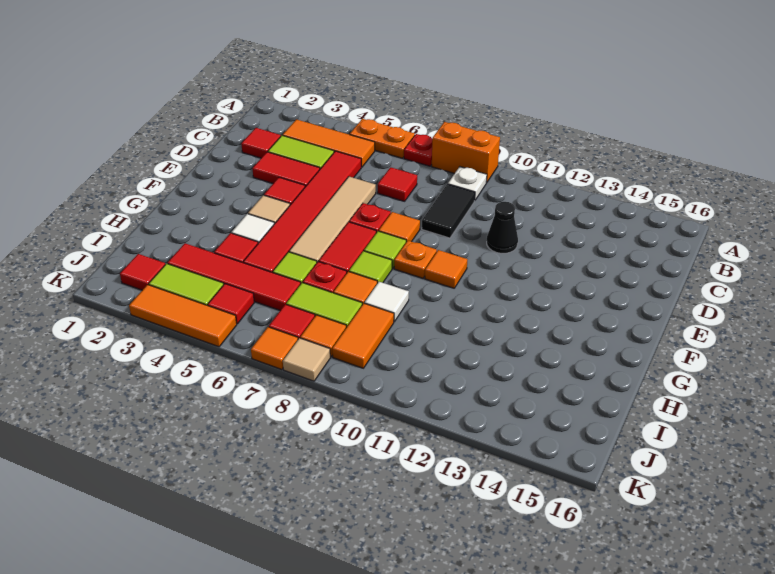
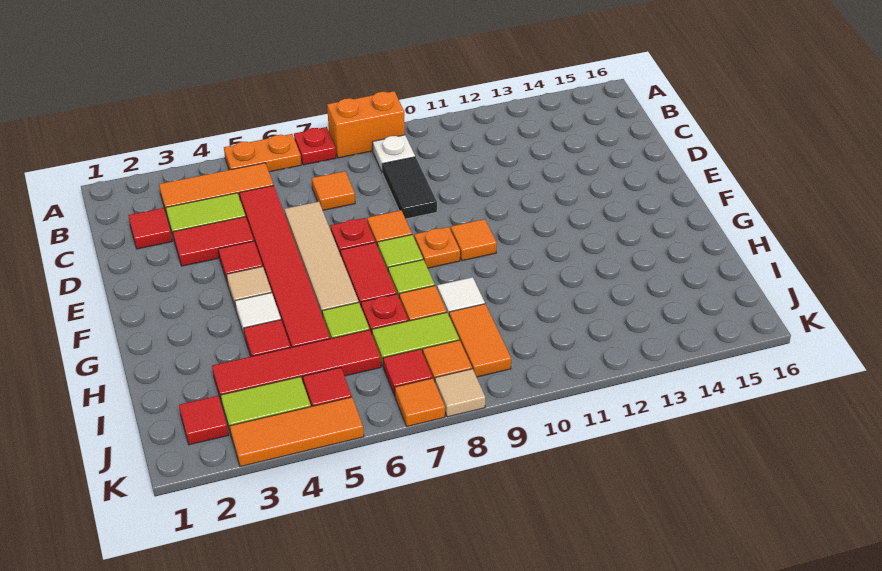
red tile C7 level 1 -> orange tile C7 level 1
black cone D11 level 1 -> none

